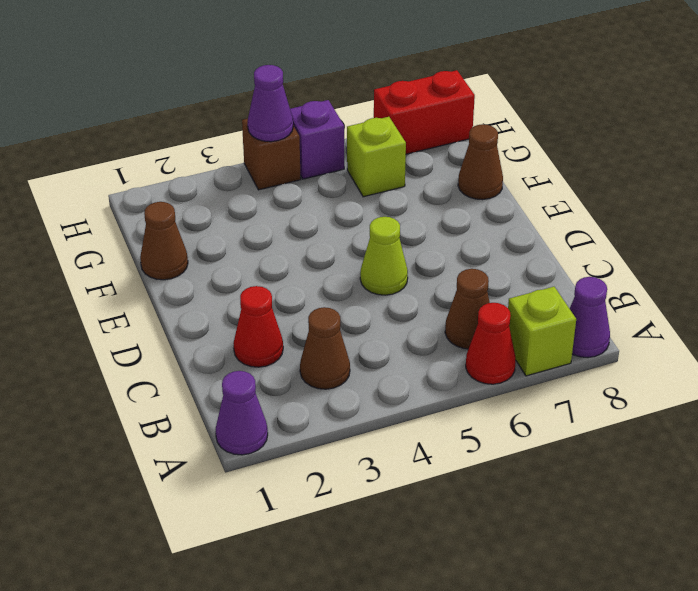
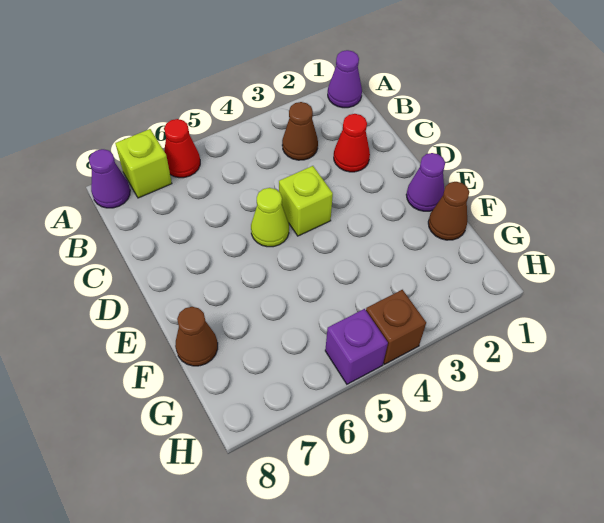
brown cone B6 level 1 -> none
lime brick G6 level 1 -> lime brick D4 level 1
purple cone H4 level 2 -> purple cone E1 level 1
red brick H7:H8 level 1 -> none

